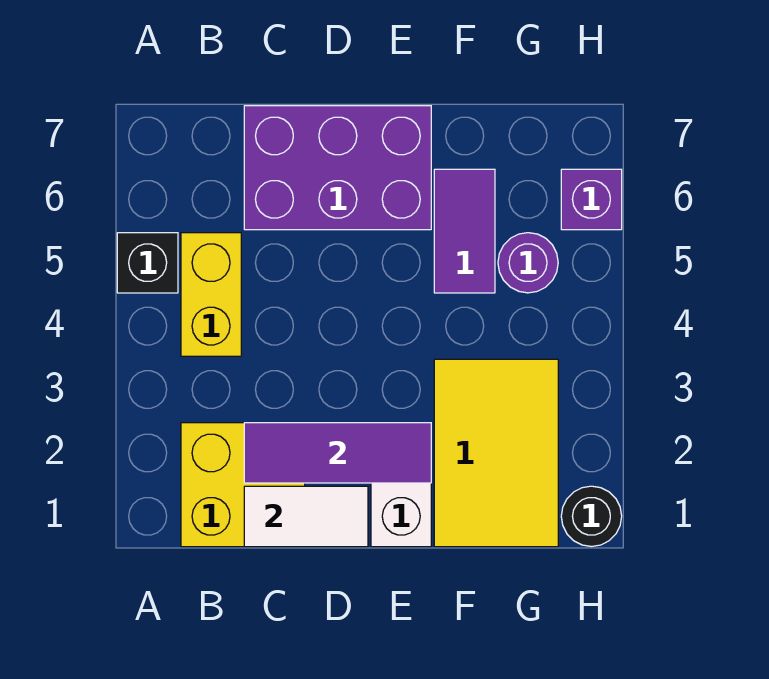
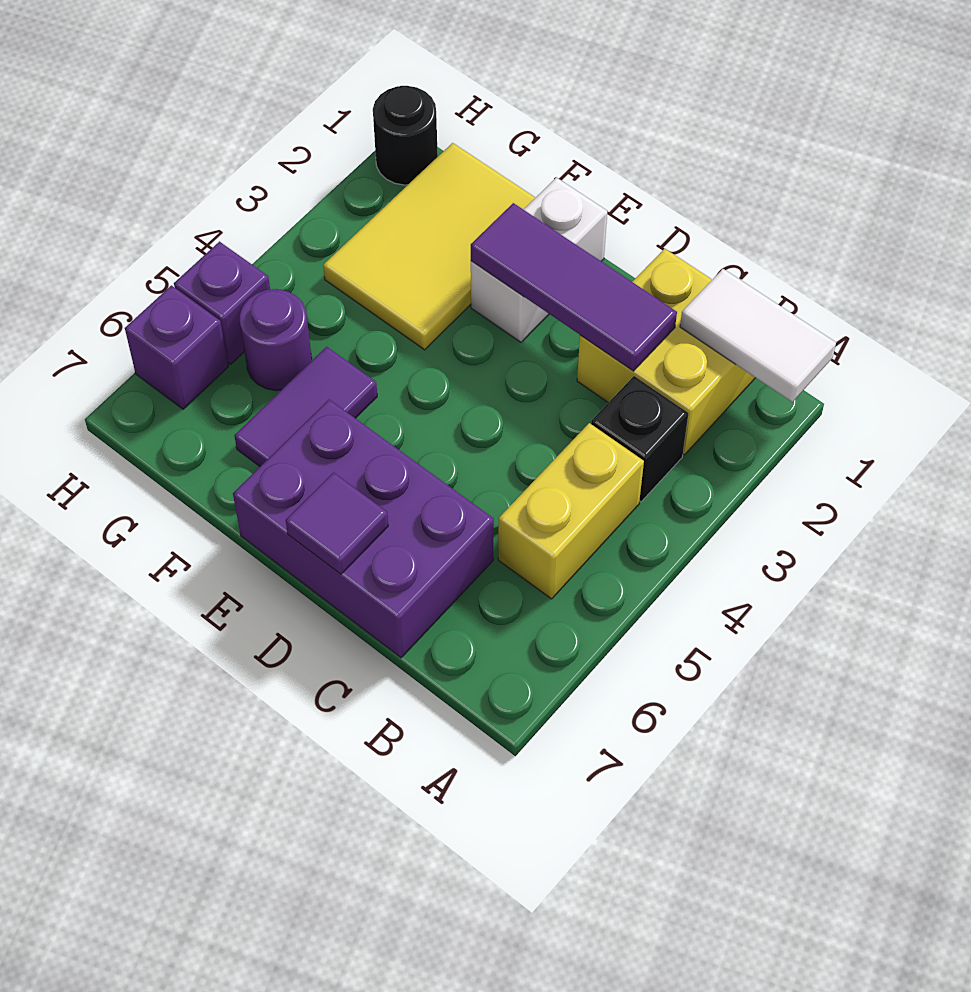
black brick A5 level 1 -> black brick B3 level 1
white tile C1:D1 level 2 -> white tile A1:B1 level 2
none -> purple tile D7 level 2
none -> purple brick H5 level 1

